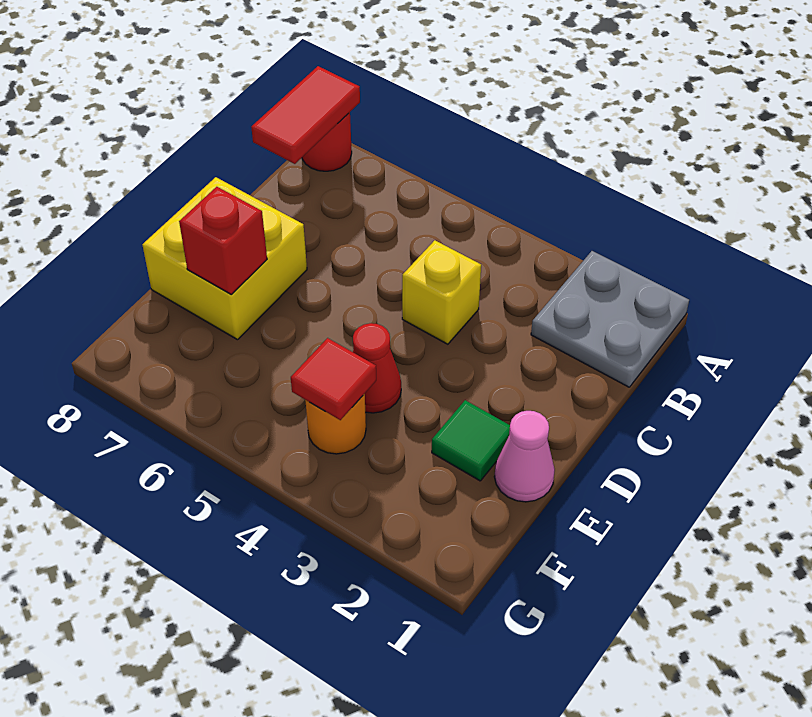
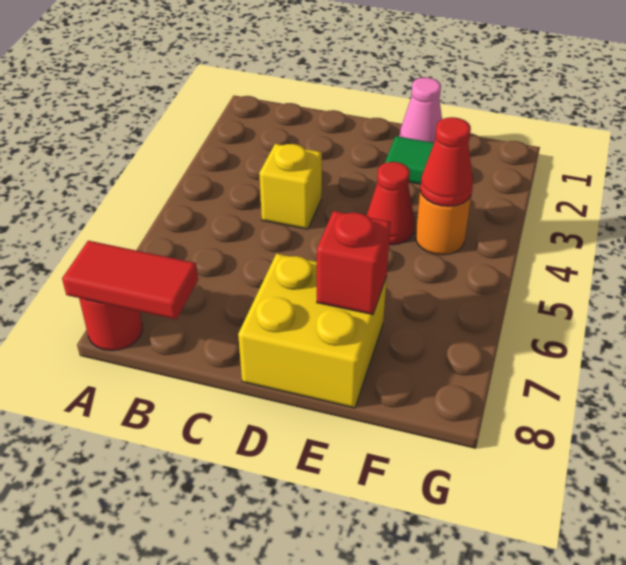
grey plate A1:B2 level 1 -> none
red tile F4 level 2 -> red cone F4 level 2

